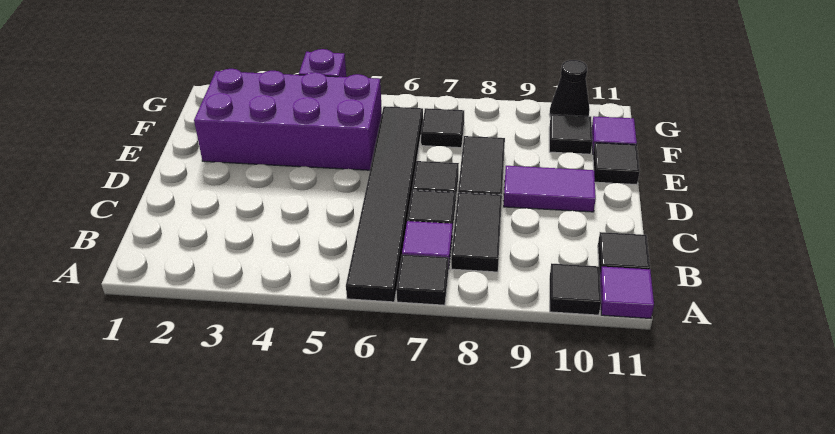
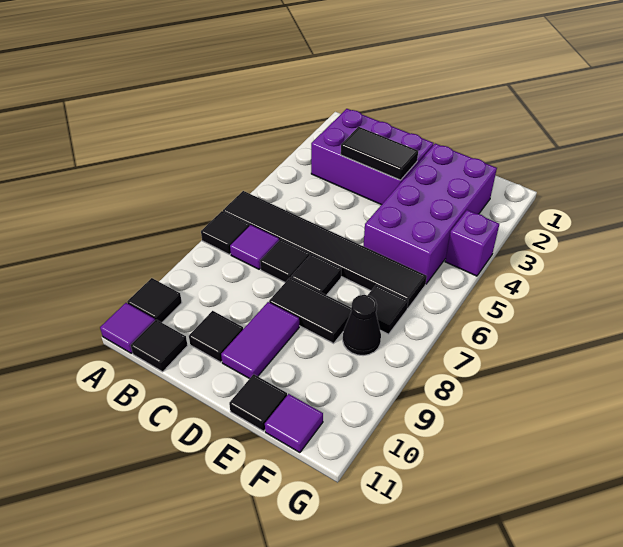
none -> purple brick B2:D3 level 1
black tile B8:C8 level 1 -> black tile C3:D3 level 2
black tile F10 level 1 -> black tile C10 level 1
black cone G10 level 1 -> black cone F8 level 1

